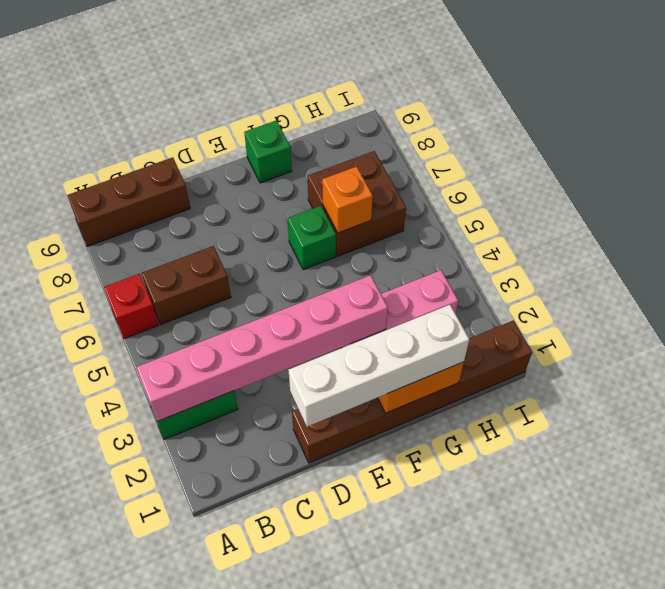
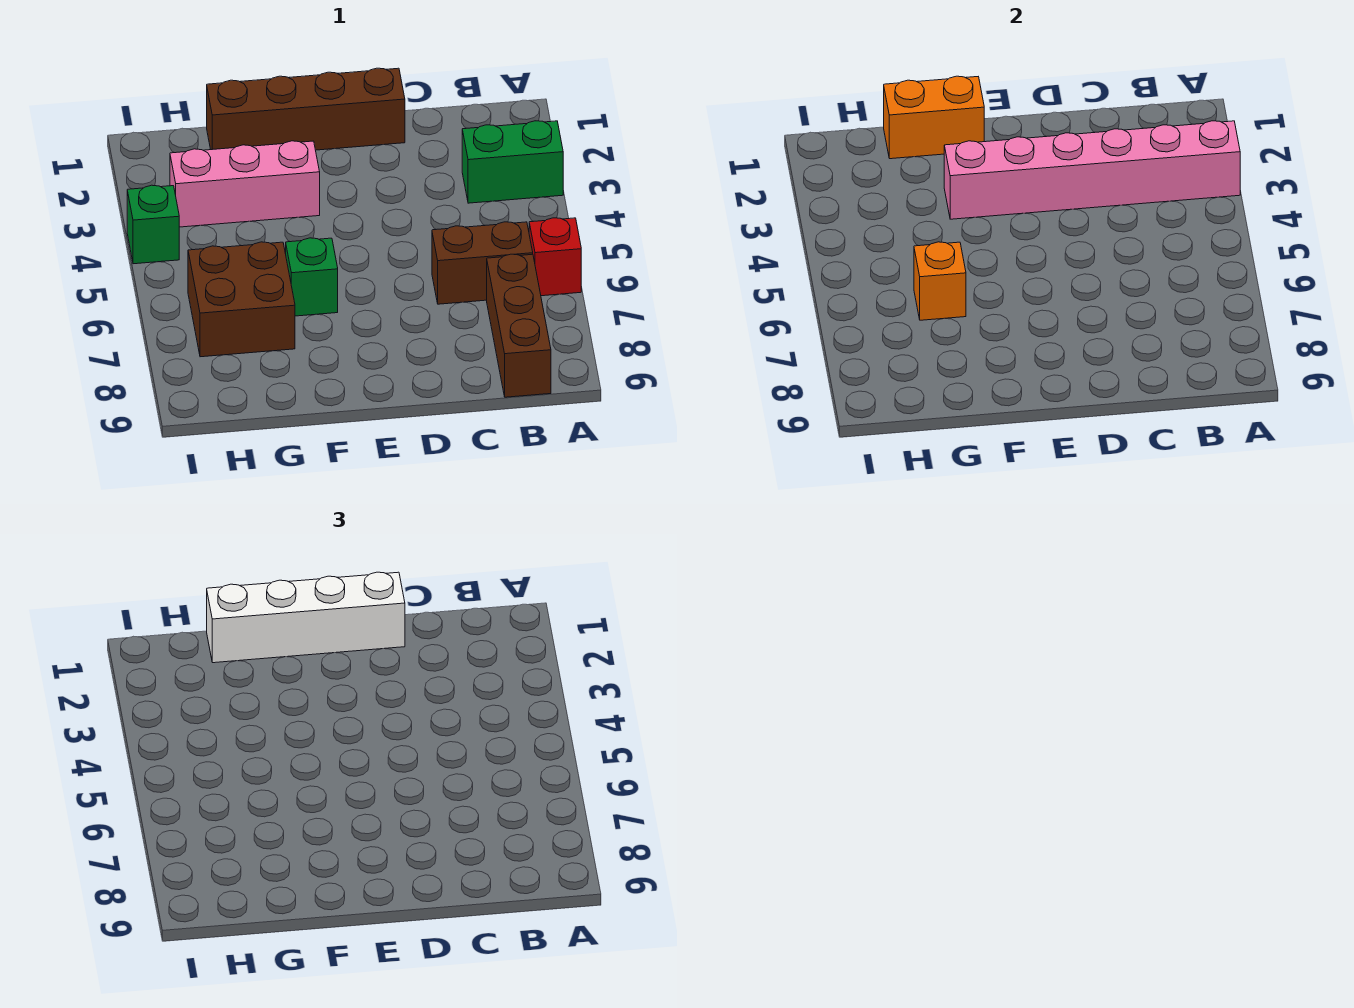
brown brick A9:C9 level 1 -> brown brick B7:B9 level 1
brown brick D1:I1 level 1 -> brown brick D1:G1 level 1
green brick F9 level 1 -> green brick I4 level 1

